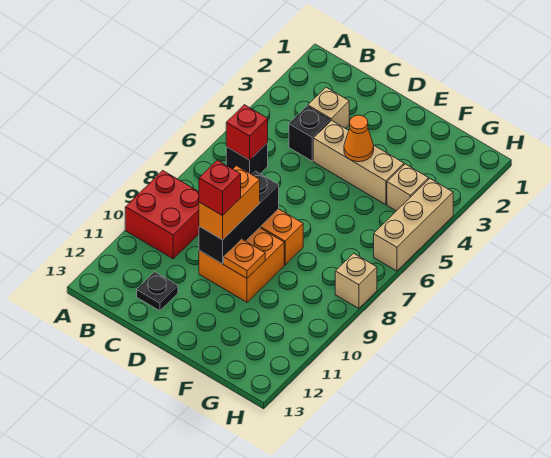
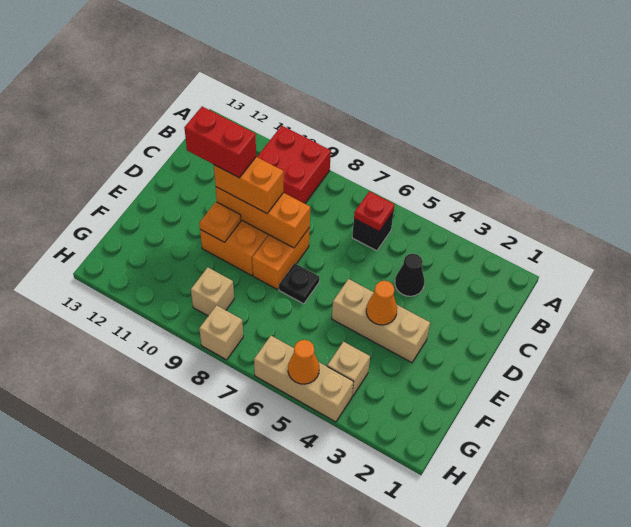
red brick B6 level 2 -> red plate B6 level 2
tan brick C3 level 1 -> tan brick G9 level 1
black brick C4 level 1 -> black cone C4 level 1
black plate C12 level 1 -> black plate E7 level 1
tan brick D4:F4 level 1 -> tan brick E3:E5 level 1
black brick D8:D10 level 2 -> orange brick D8:D10 level 2
red brick D10 level 4 -> red brick D10:D11 level 4
none -> orange cone H5 level 2

